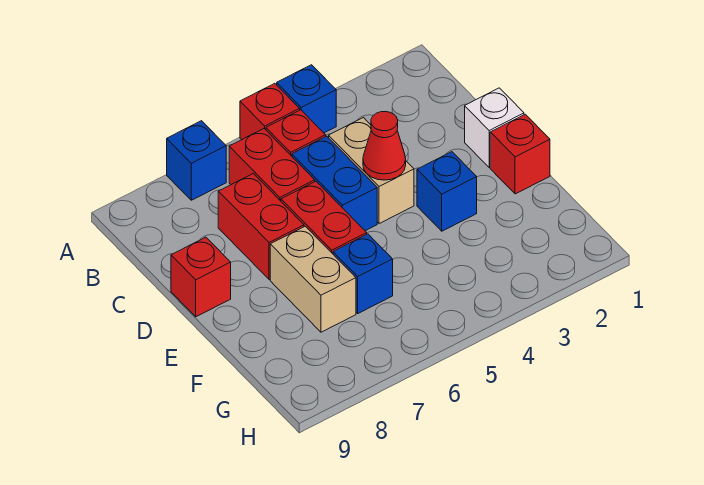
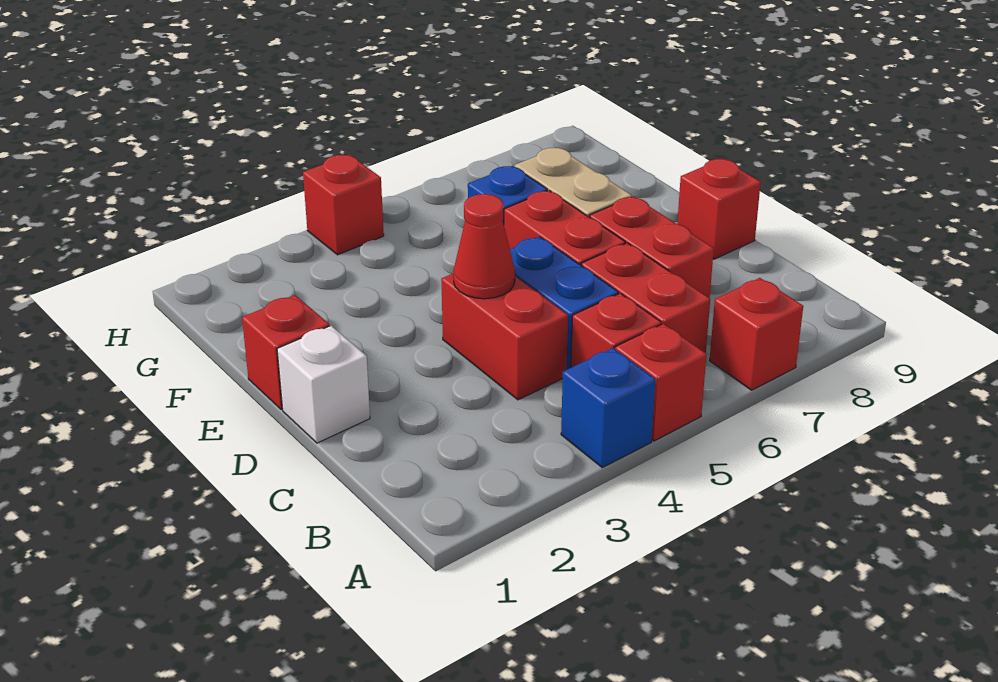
blue brick A7 level 1 -> red brick A7 level 1
tan brick C4:D4 level 1 -> red brick C4:D4 level 1
blue brick E3 level 1 -> none
none -> red brick H4 level 1

